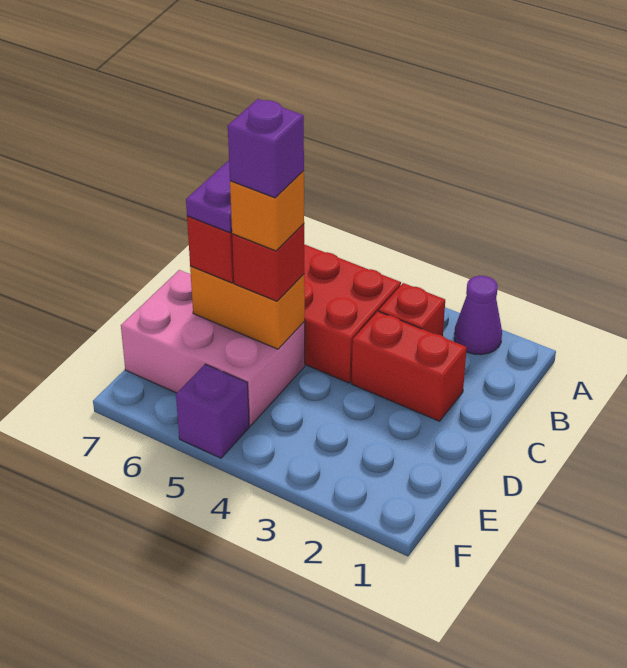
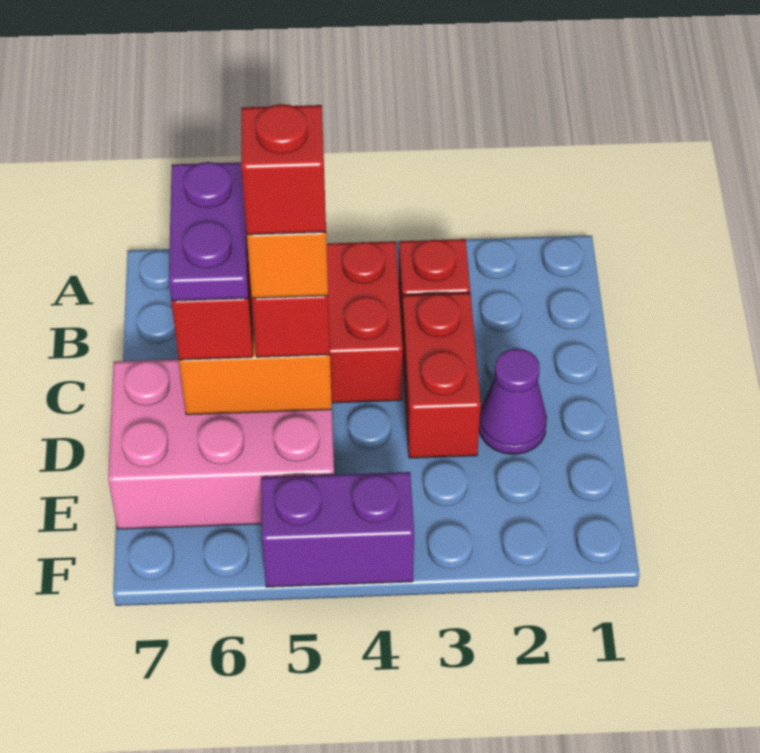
purple cone A2 level 1 -> purple cone D2 level 1
red brick C2:C3 level 1 -> red brick C3:D3 level 1
purple brick D5 level 5 -> red brick D5 level 5
purple brick F5 level 1 -> purple brick F4:F5 level 1

